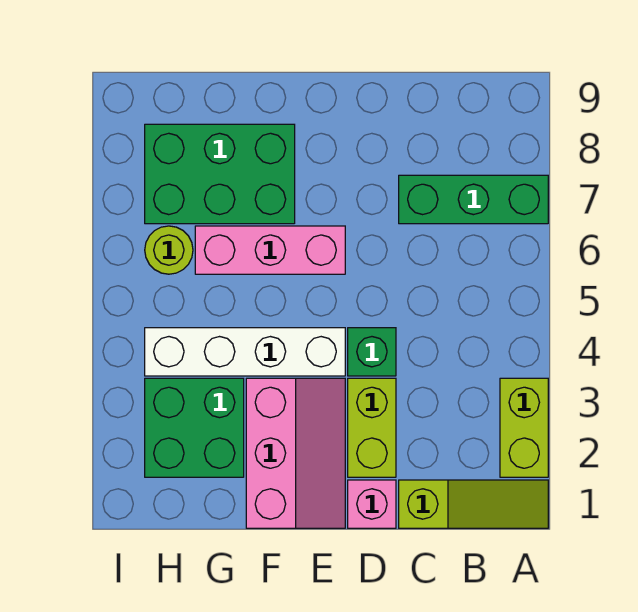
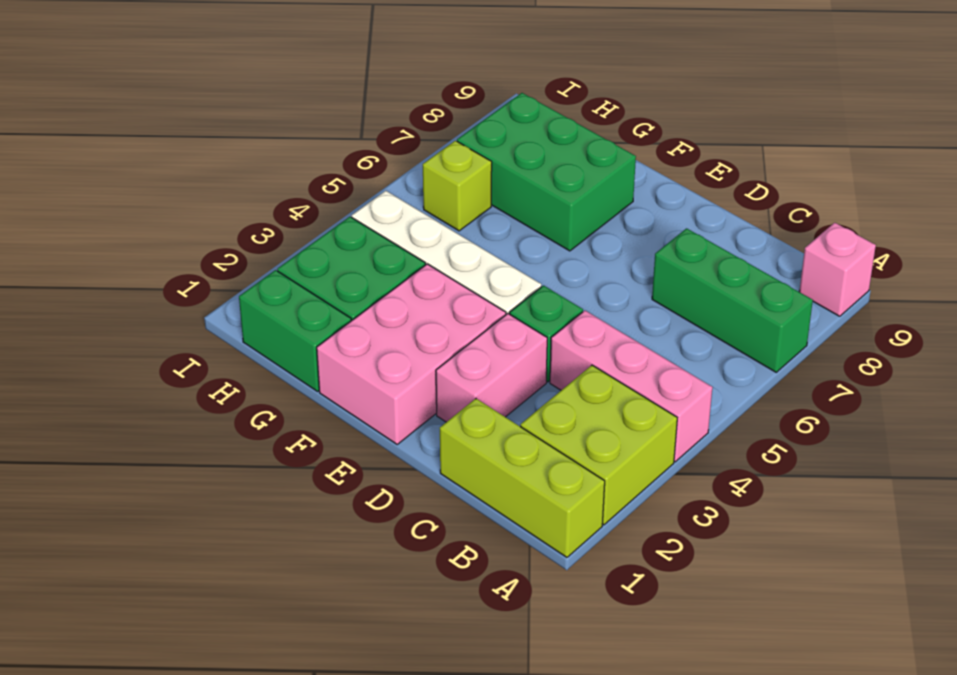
lime slope A1:C1 level 1 top C -> lime brick A1:C1 level 1
lime brick A2:A3 level 1 -> lime brick A2:B3 level 1
pink brick D1 level 1 -> pink brick A9 level 1
lime brick D2:D3 level 1 -> pink brick D2:D3 level 1
pink slope E1:F3 level 1 top F -> pink brick E1:F3 level 1
pink brick E6:G6 level 1 -> pink brick A4:C4 level 1
none -> green brick G1:H1 level 1
lime round brick H6 level 1 -> lime brick H6 level 1

